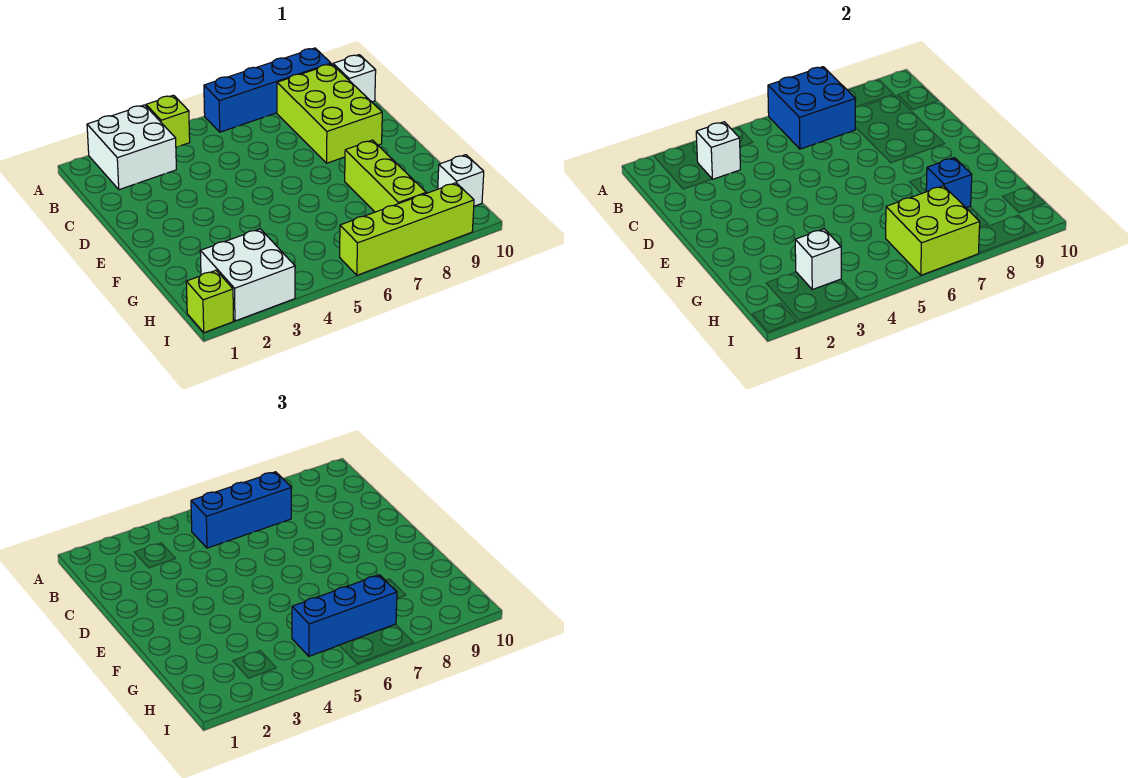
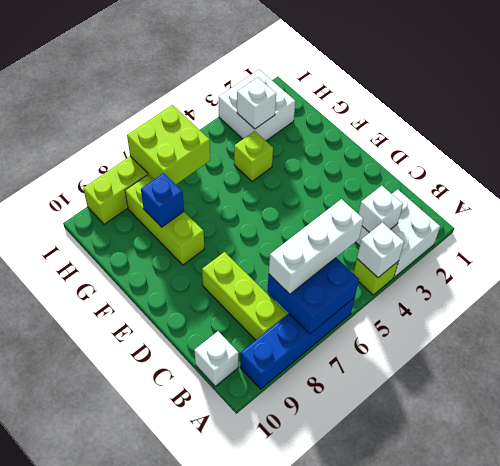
blue brick B5:B7 level 3 -> white brick B5:B7 level 3
lime brick B8:D9 level 1 -> lime brick B8:D8 level 1
blue brick H5:H7 level 3 -> none
white brick H10 level 1 -> white brick A4 level 2
lime brick I1 level 1 -> lime brick G4 level 1

